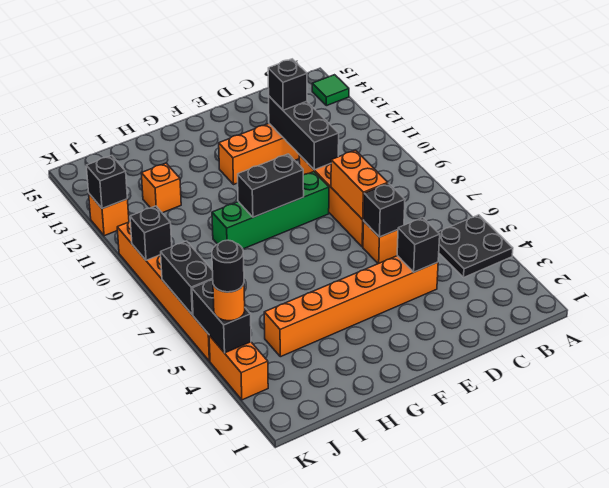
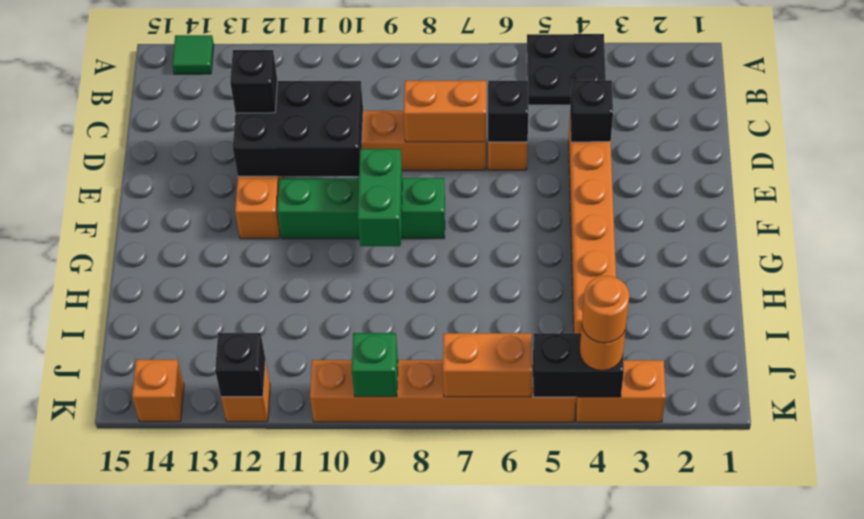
black brick D10:D12 level 2 -> black brick D10:E12 level 2
green brick E9:H9 level 1 -> green brick F8:F11 level 1
black brick F9:G9 level 2 -> green brick F9:G9 level 2
orange brick I12 level 1 -> orange brick K14 level 1
black round brick K4 level 4 -> orange round brick K4 level 4
black brick K6:K7 level 2 -> orange brick K6:K7 level 2
black brick K9 level 2 -> green brick K9 level 2

